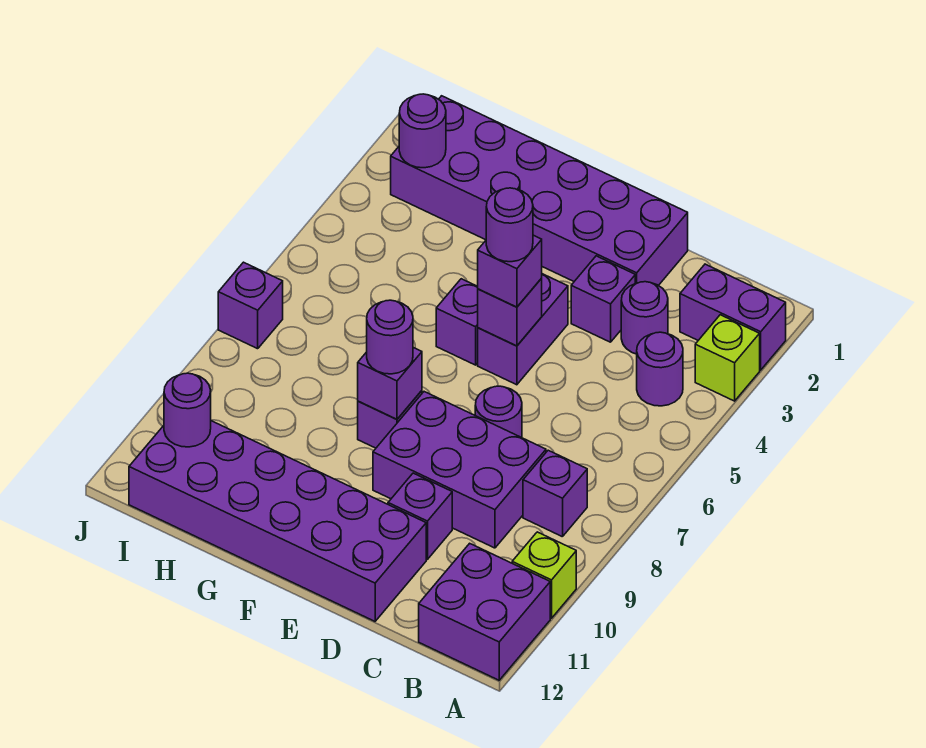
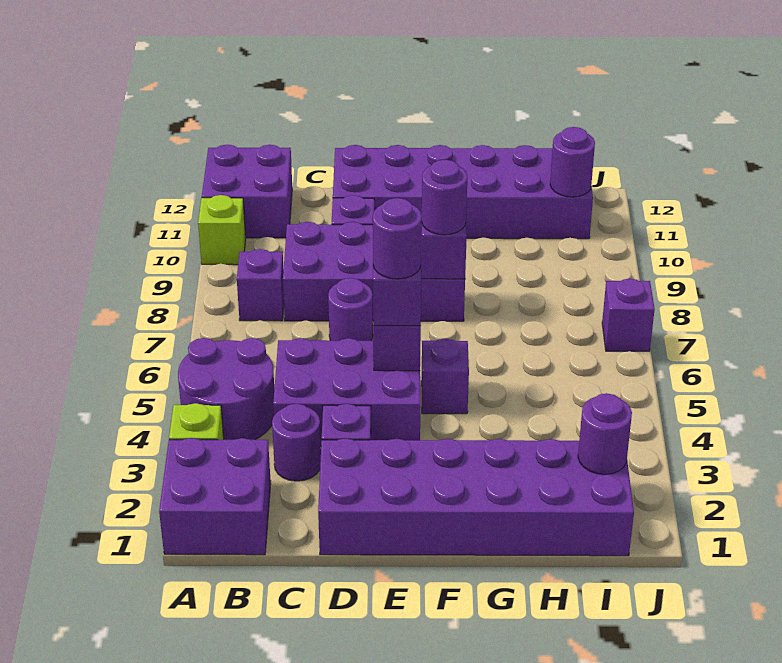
purple brick A2:B2 level 1 -> purple brick A1:B2 level 1
purple round brick B4 level 1 -> purple round brick A4:B5 level 1
purple brick E4:E5 level 1 -> purple brick C4:E5 level 1

